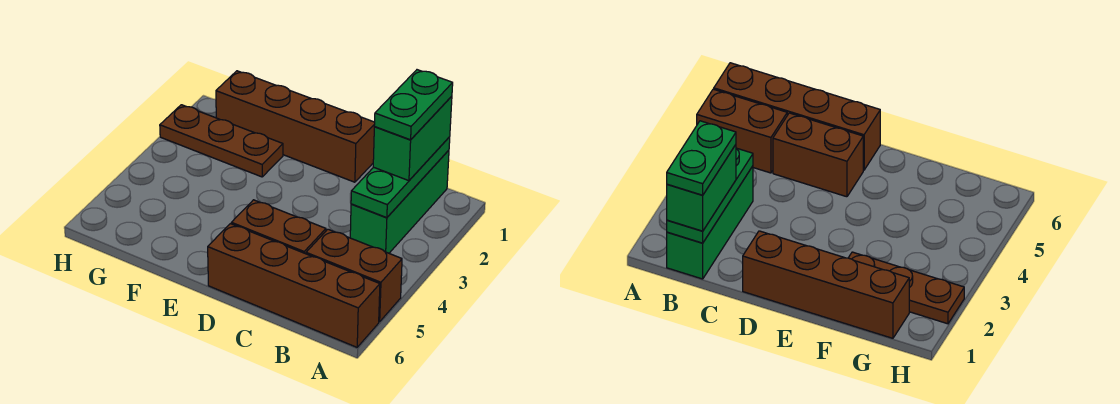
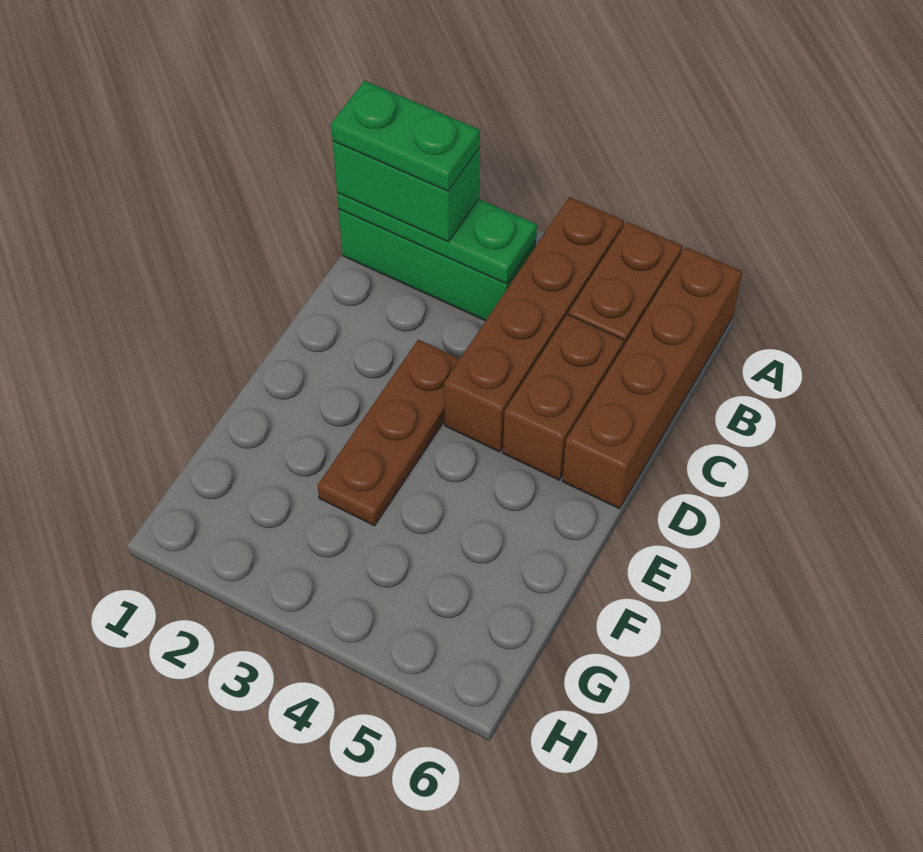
brown brick D1:G1 level 1 -> brown brick A4:D4 level 1
brown plate F2:H2 level 1 -> brown plate D3:F3 level 1

